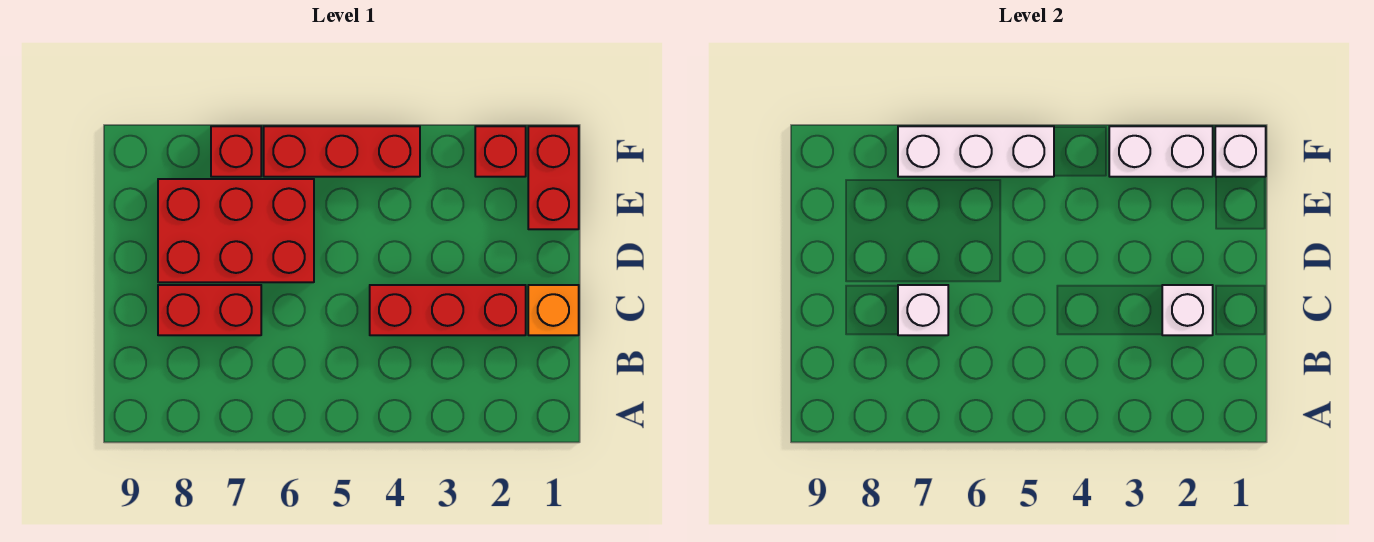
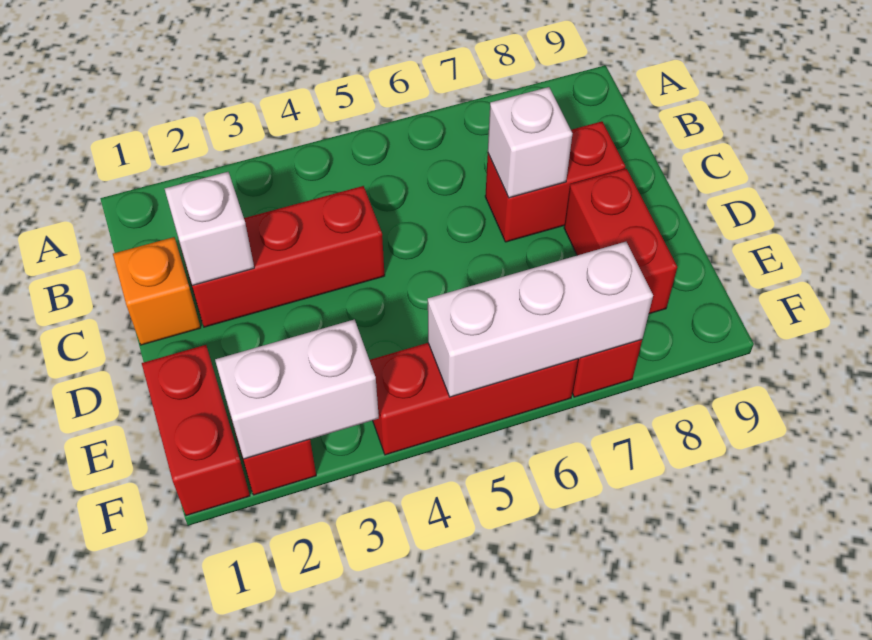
red brick D6:E8 level 1 -> red brick D8:E8 level 1
white brick F1 level 2 -> none

